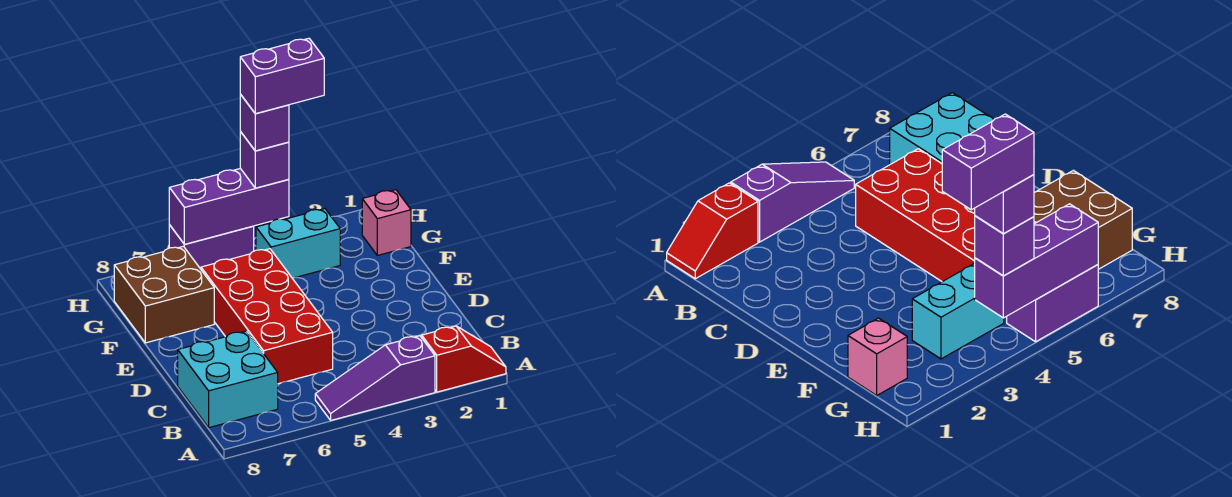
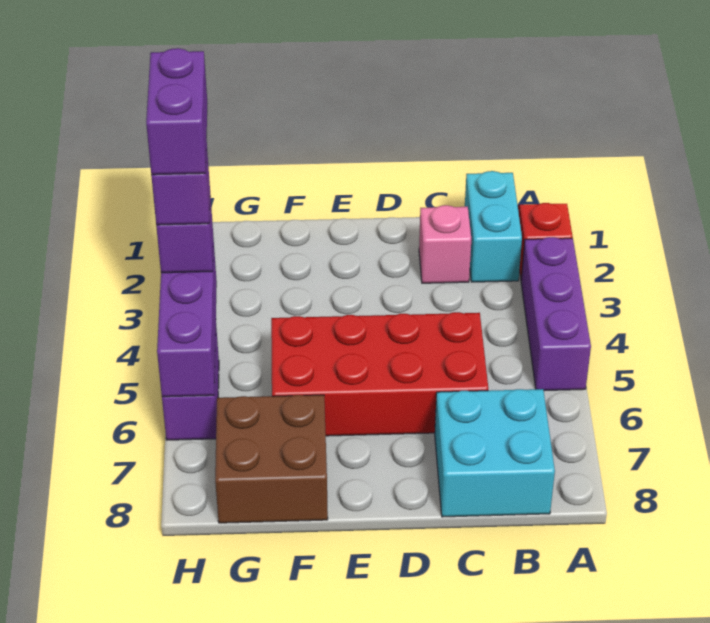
purple slope A3:A5 level 1 top 3 -> purple brick A3:A5 level 1
pink brick G1 level 1 -> pink brick C2 level 1
cyan brick G3:G4 level 1 -> cyan brick B1:B2 level 1

